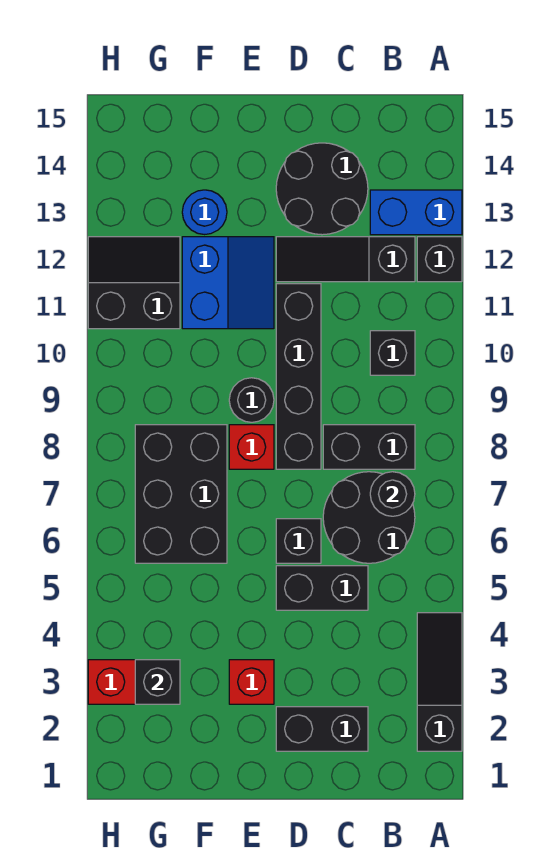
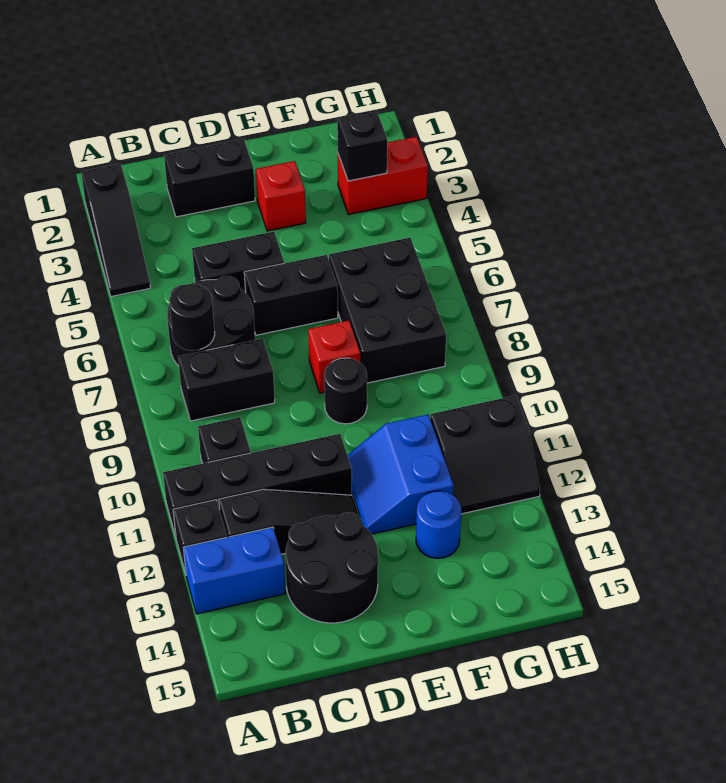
black brick D6 level 1 -> black brick D6:E6 level 1
black brick D8:D11 level 1 -> black brick A11:D11 level 1

